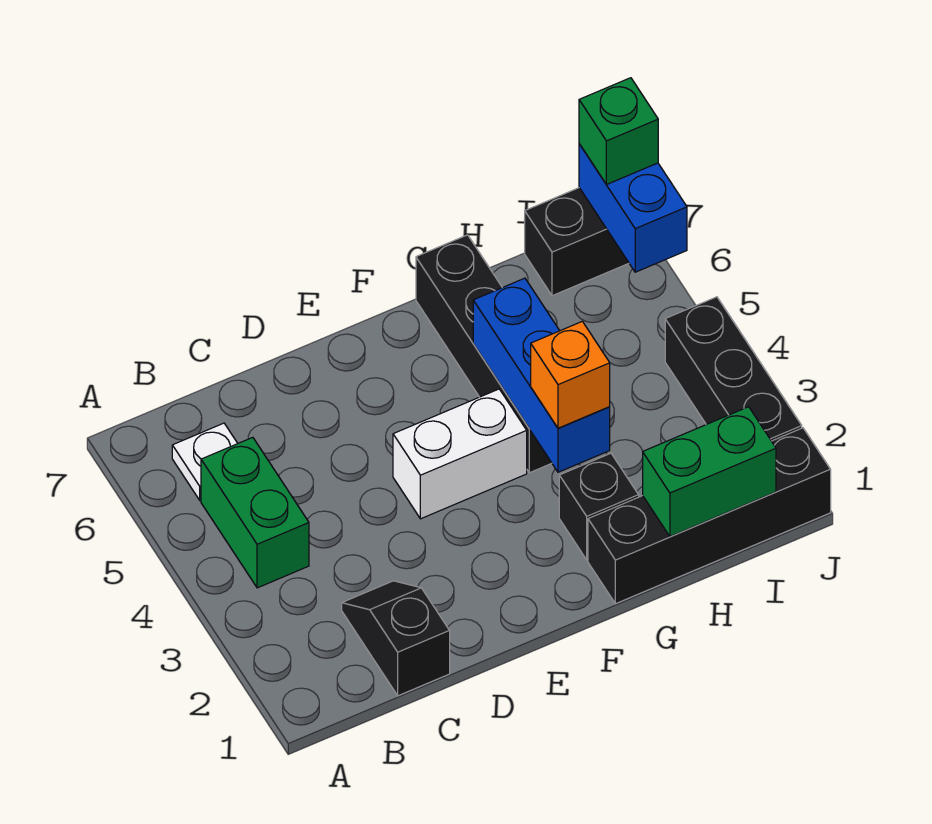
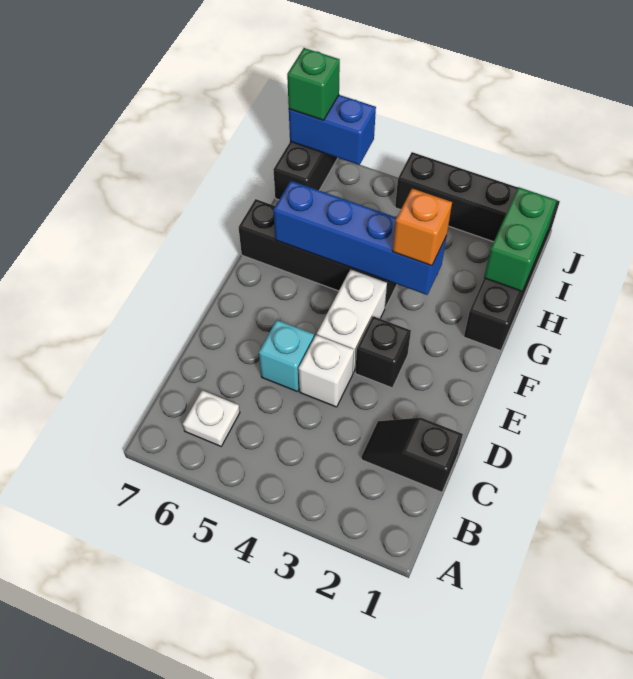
green brick B4:B5 level 1 -> none
none -> white brick D4 level 1
none -> cyan brick D5 level 1
black brick G2 level 1 -> black brick E3 level 1
blue brick G3:G5 level 2 -> blue brick G3:G6 level 2

